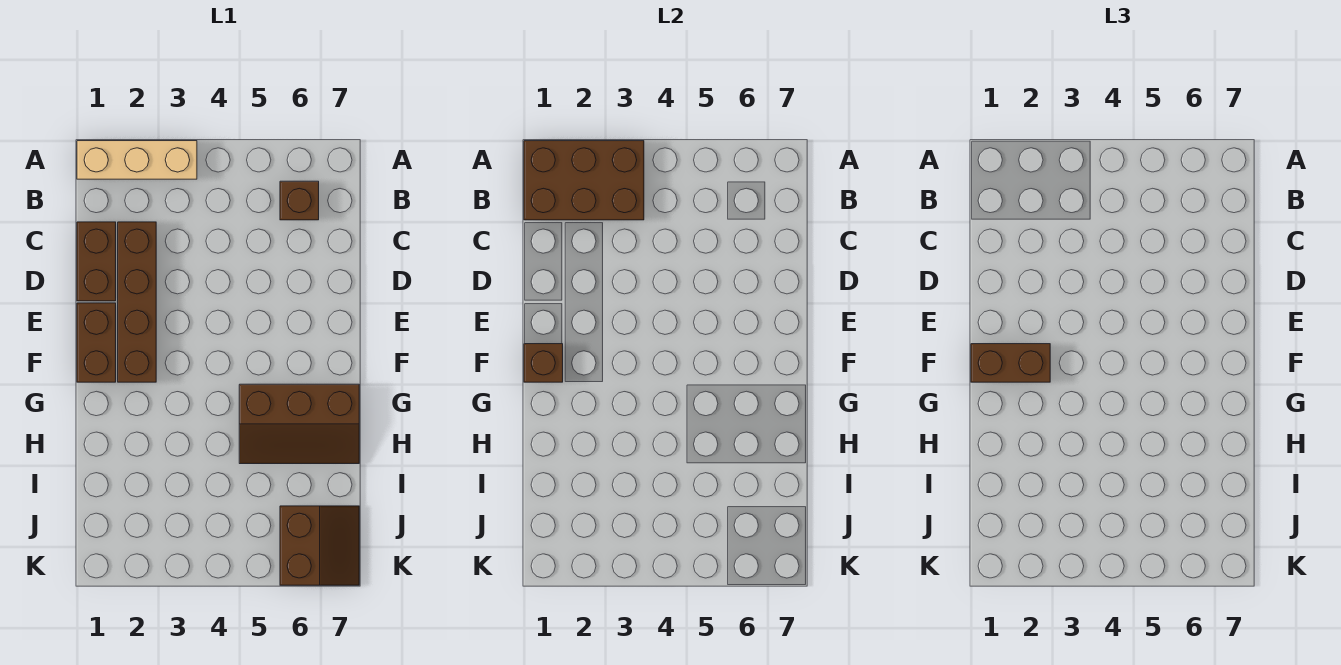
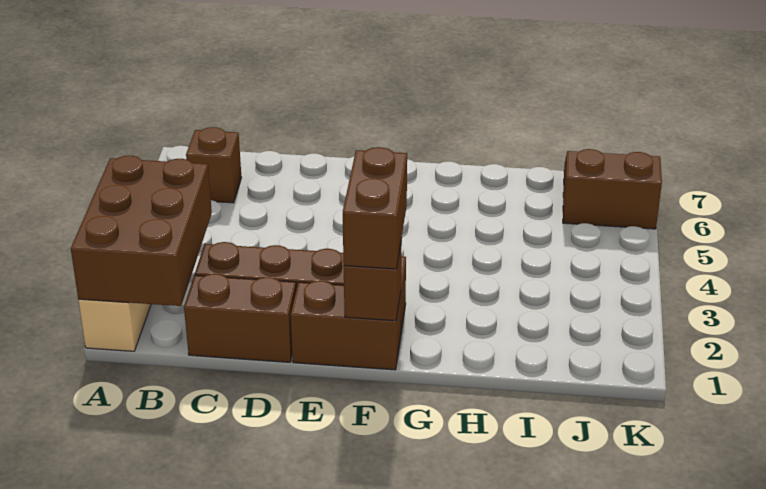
brown slope G5:H7 level 1 top G -> none

